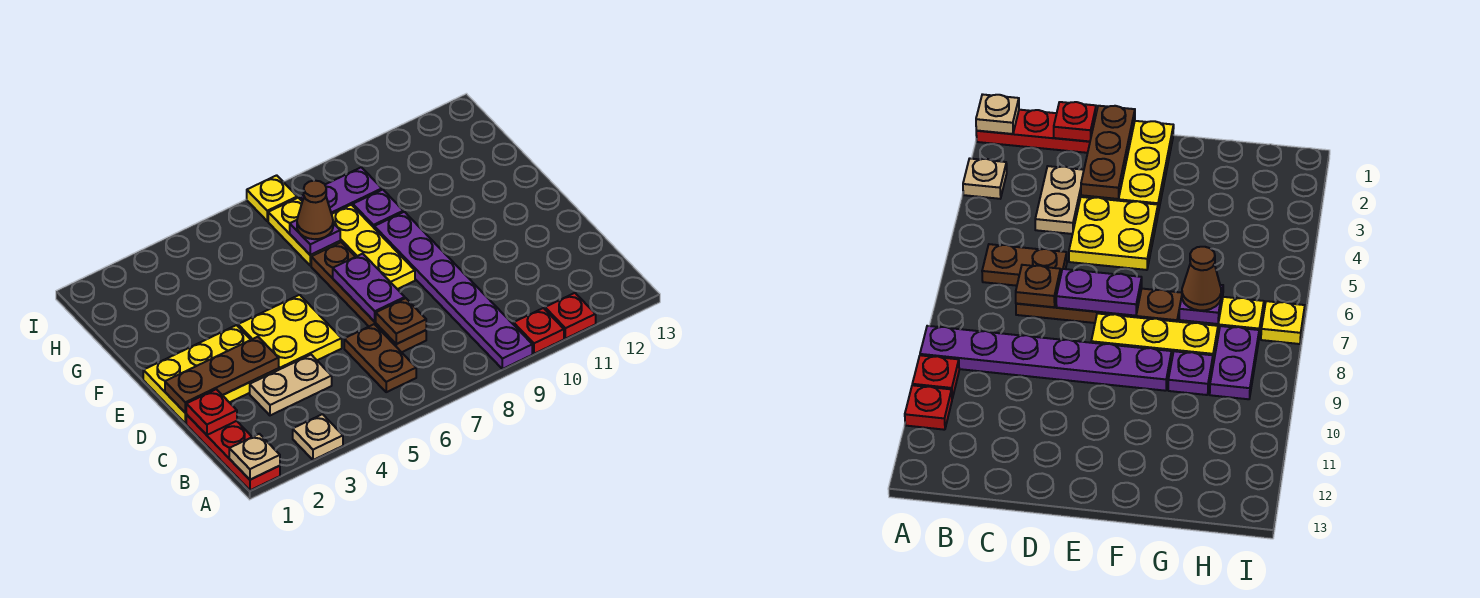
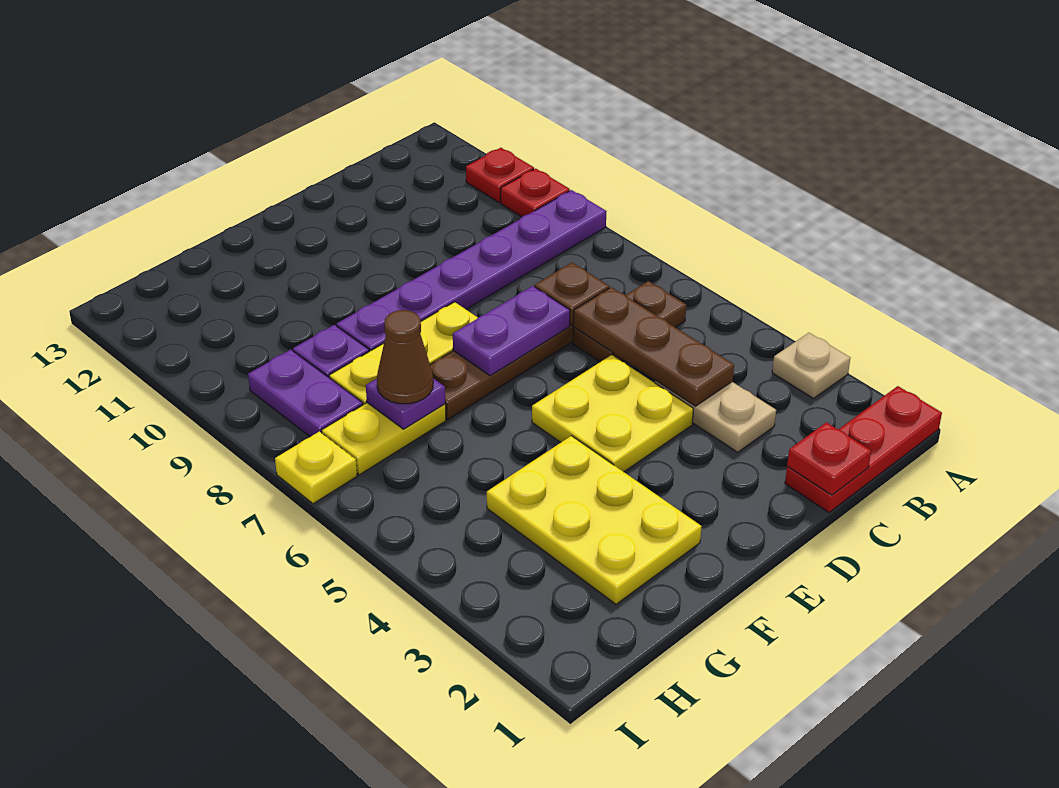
tan plate A1 level 2 -> none
yellow plate D1:E3 level 1 -> yellow plate F2:G4 level 1
brown plate D1:D3 level 2 -> brown plate C4:C6 level 2

